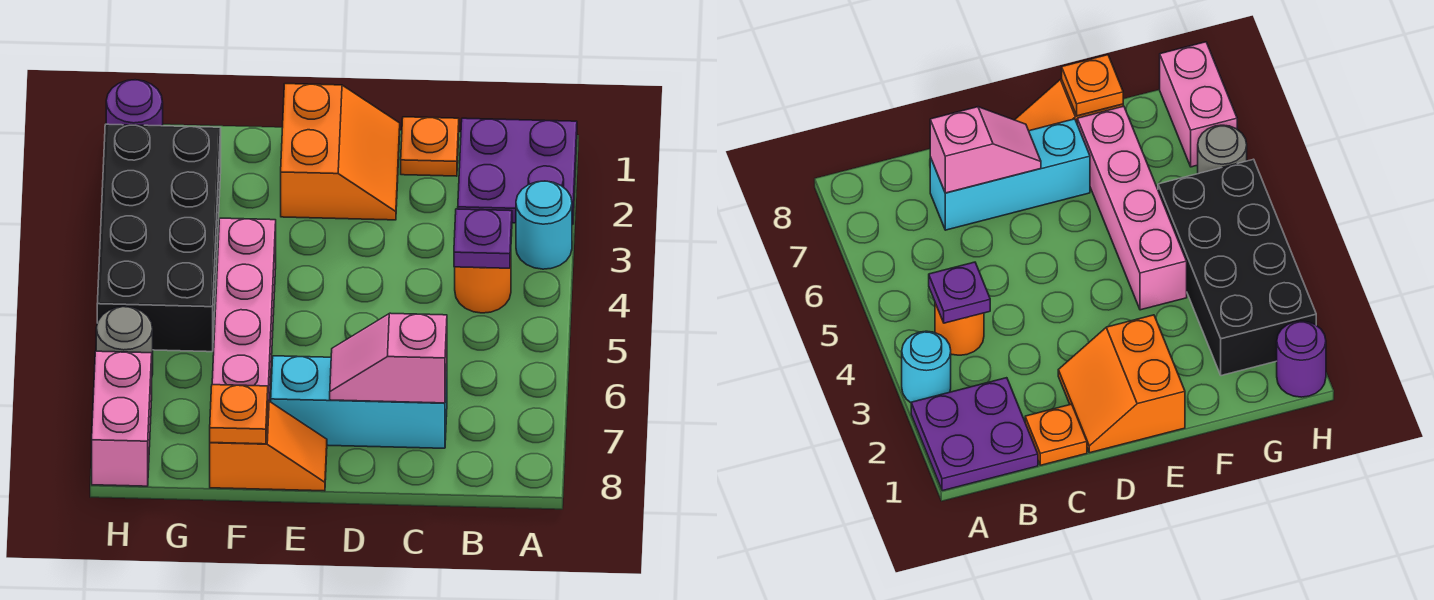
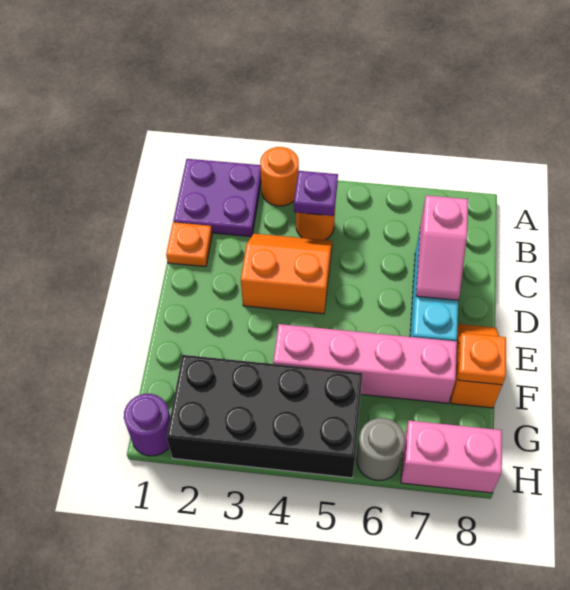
cyan round brick A3 level 1 -> orange round brick A3 level 1
orange slope D1:E2 level 1 top E -> orange slope C3:D4 level 1 top D

